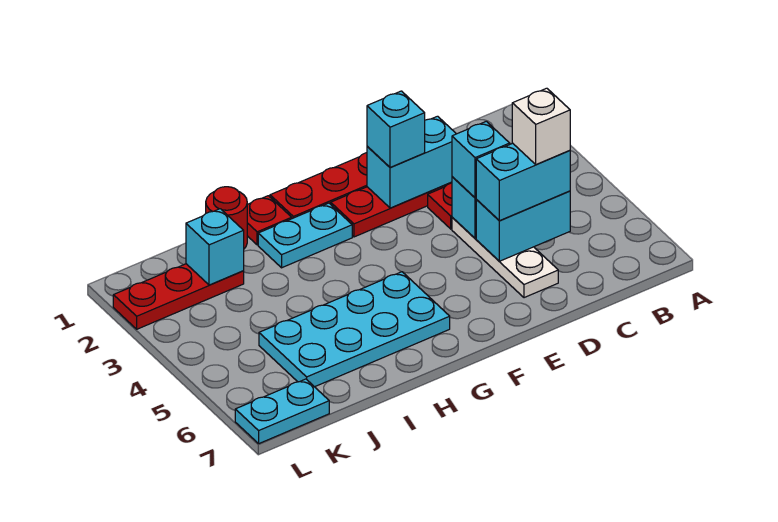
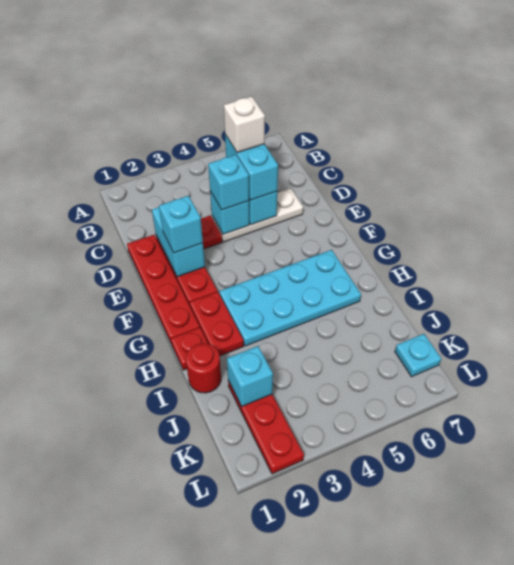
cyan plate G2:H2 level 1 -> red plate G2:H2 level 1
cyan plate G5:J6 level 1 -> cyan plate G3:H6 level 1
cyan plate K7:L7 level 1 -> cyan plate K7 level 1

